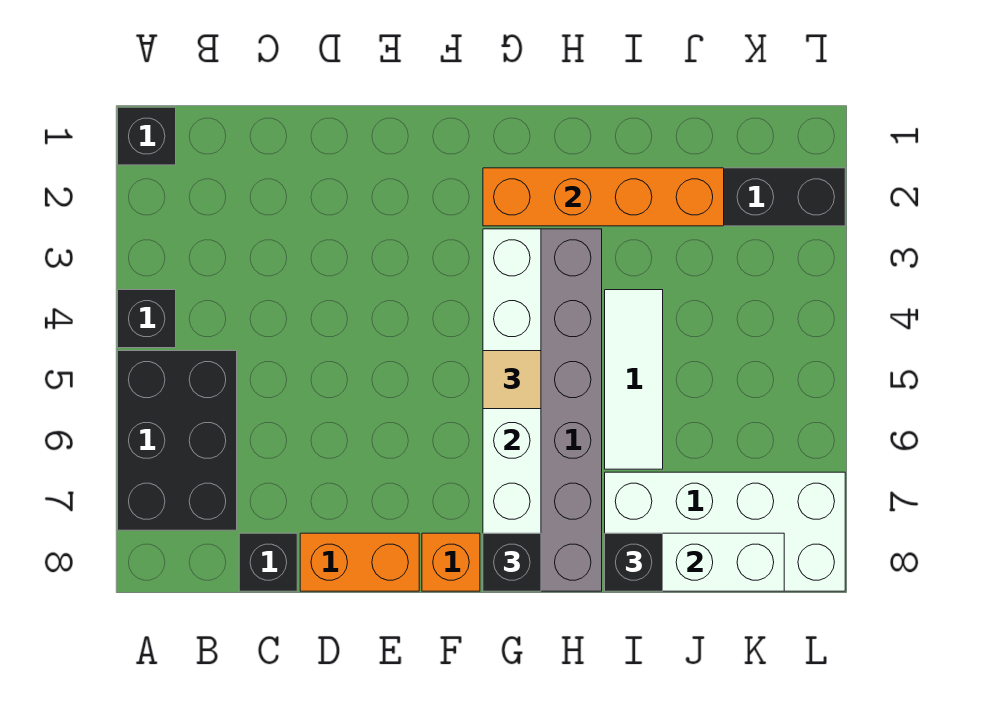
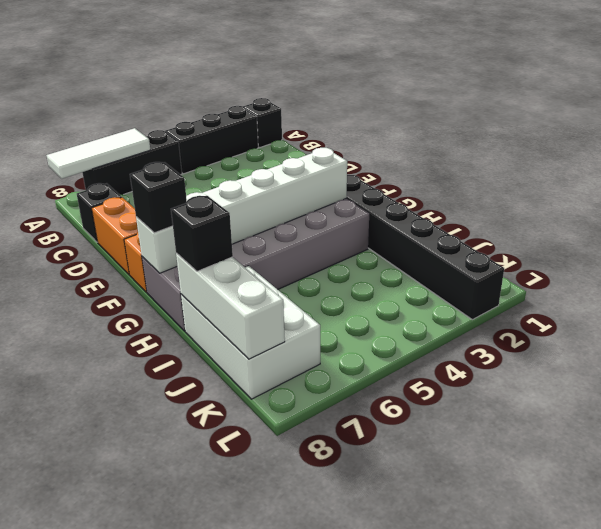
black brick A4 level 1 -> black brick A2:A4 level 1
black brick A5:B7 level 1 -> black brick A5:A7 level 1
orange brick G2:J2 level 2 -> none
tan tile G5 level 3 -> none
white tile I4:I6 level 1 -> white tile A6:A8 level 2
white brick I7:L8 level 1 -> white brick I7:K8 level 1

